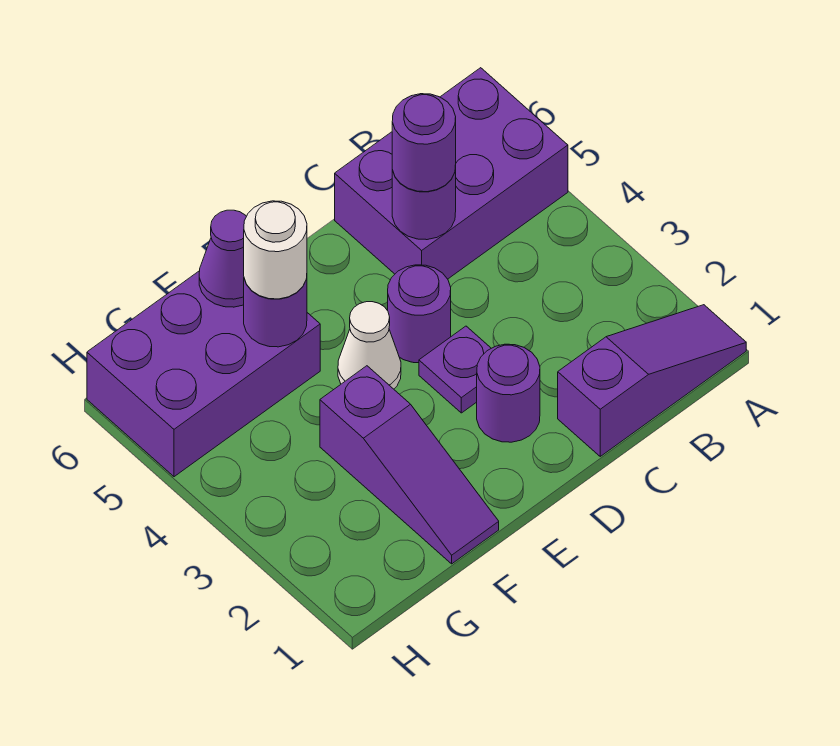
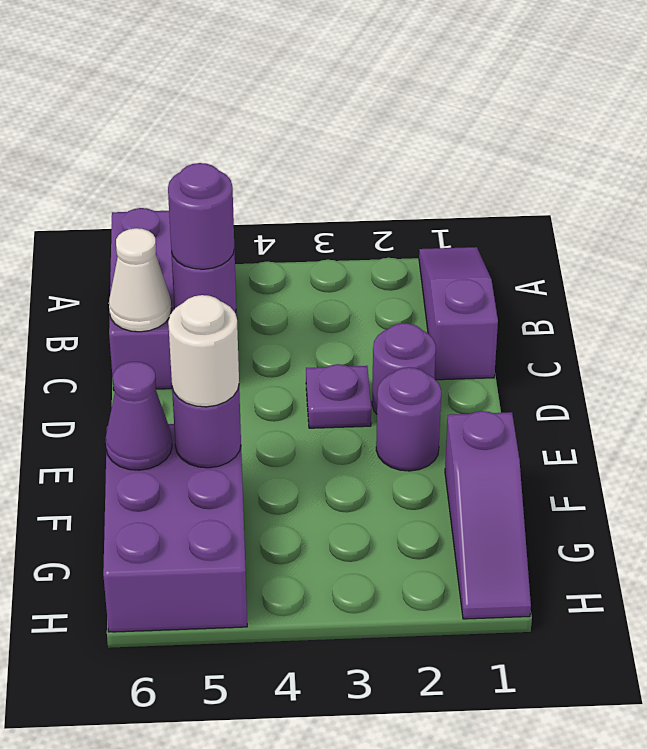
purple round brick D4 level 1 -> purple round brick E2 level 1
white cone E4 level 1 -> white cone C6 level 2
purple slope F1:F3 level 1 top 3 -> purple slope F1:H1 level 1 top F

